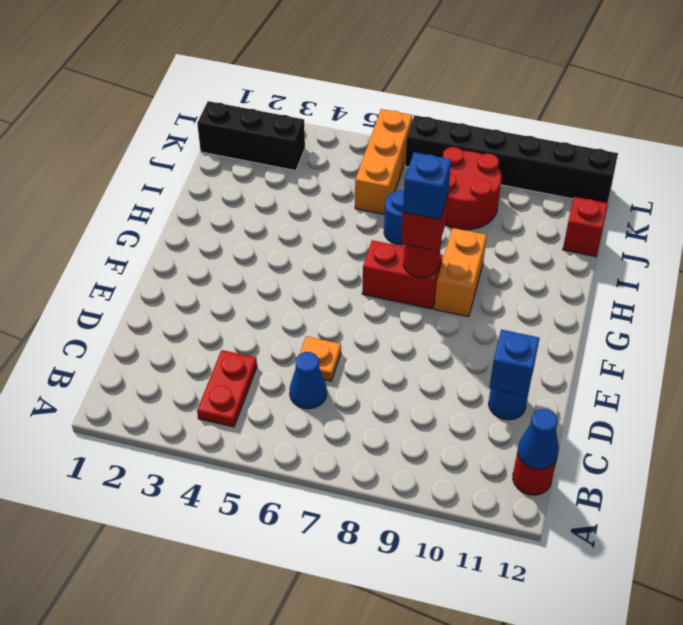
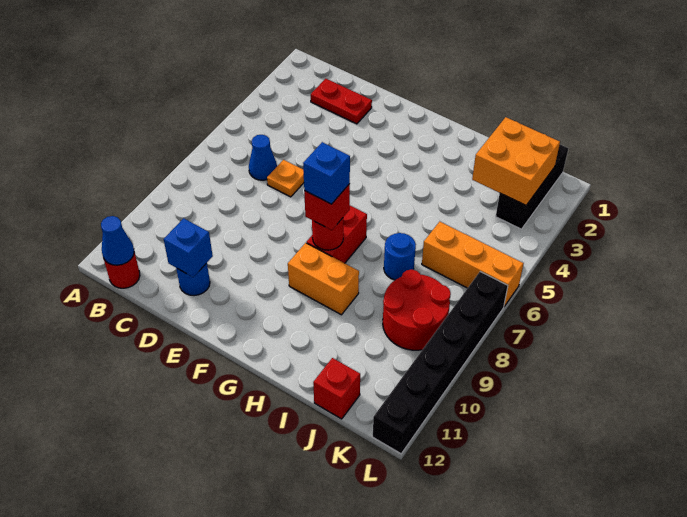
red plate B4:C4 level 1 -> red plate C2:D2 level 1
none -> orange brick J2:K3 level 2

